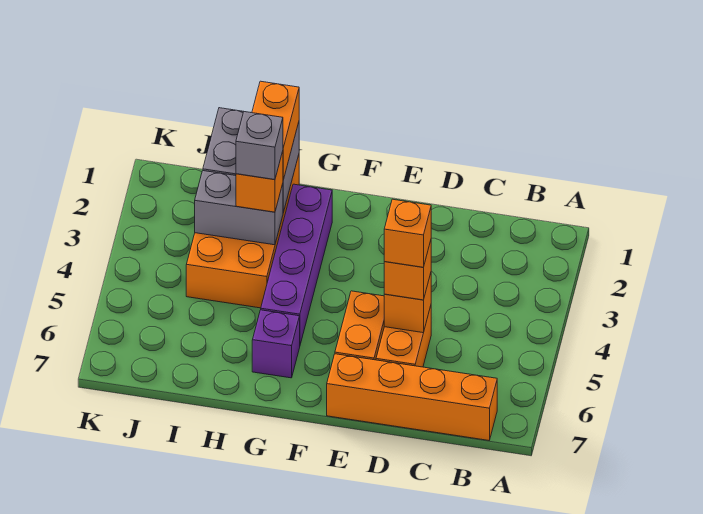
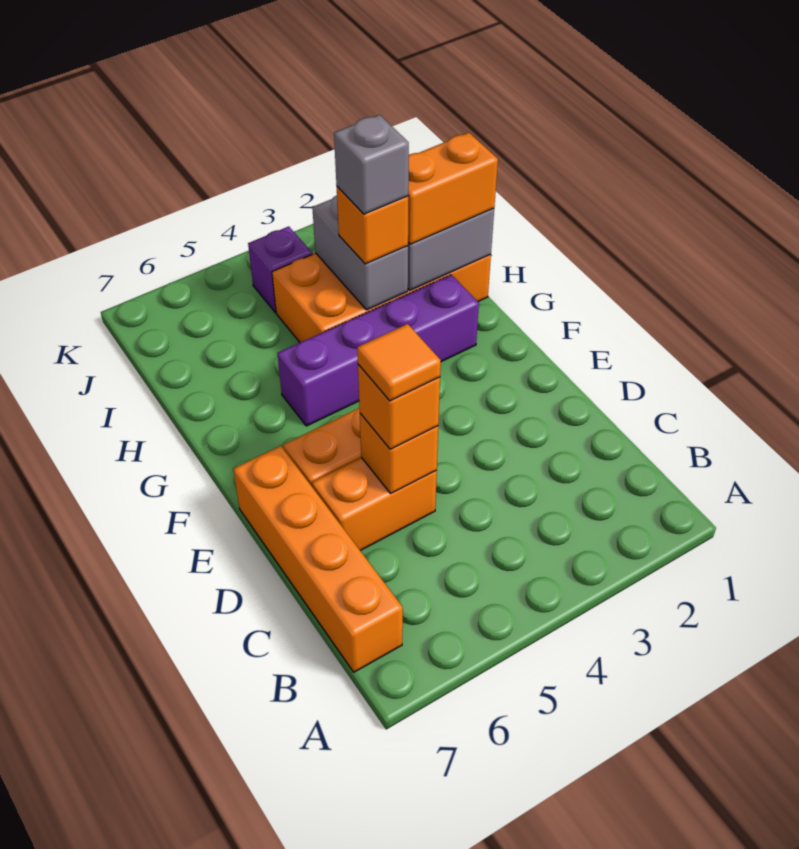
orange brick D5 level 4 -> orange tile D5 level 4
purple brick G6 level 1 -> purple brick J4 level 1

